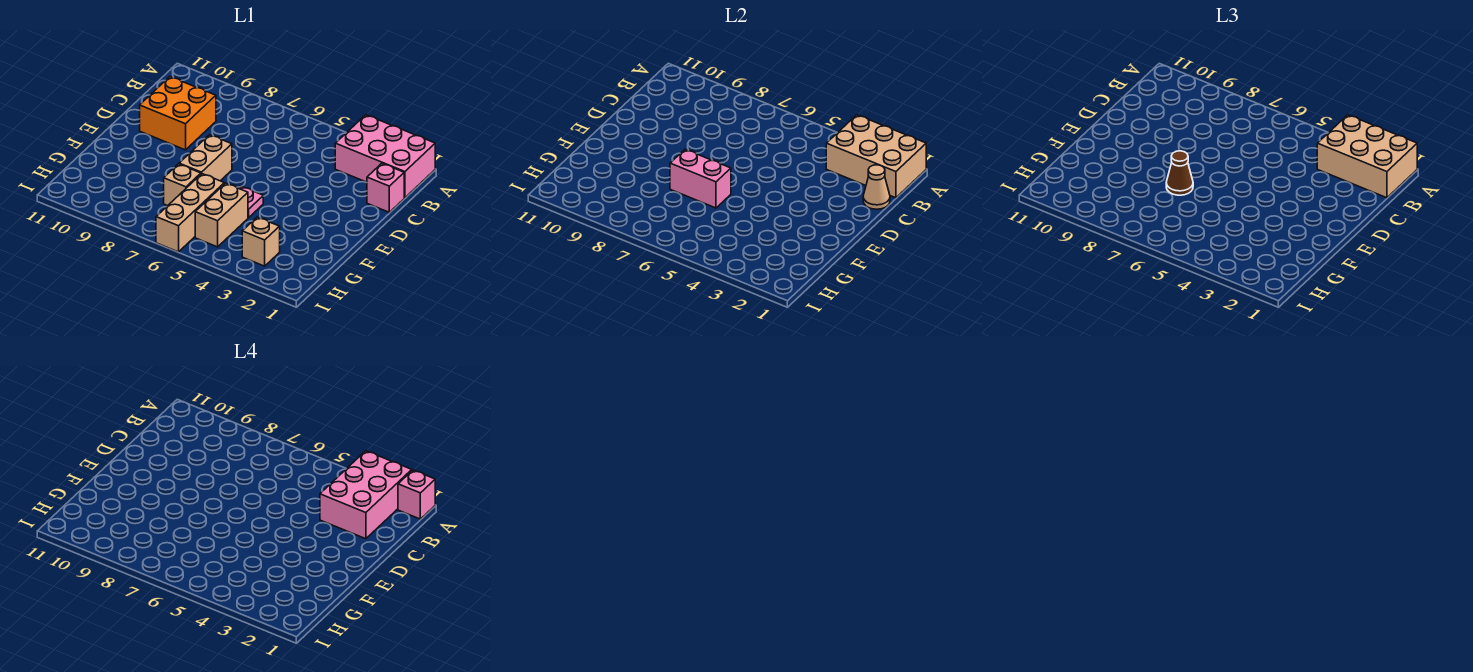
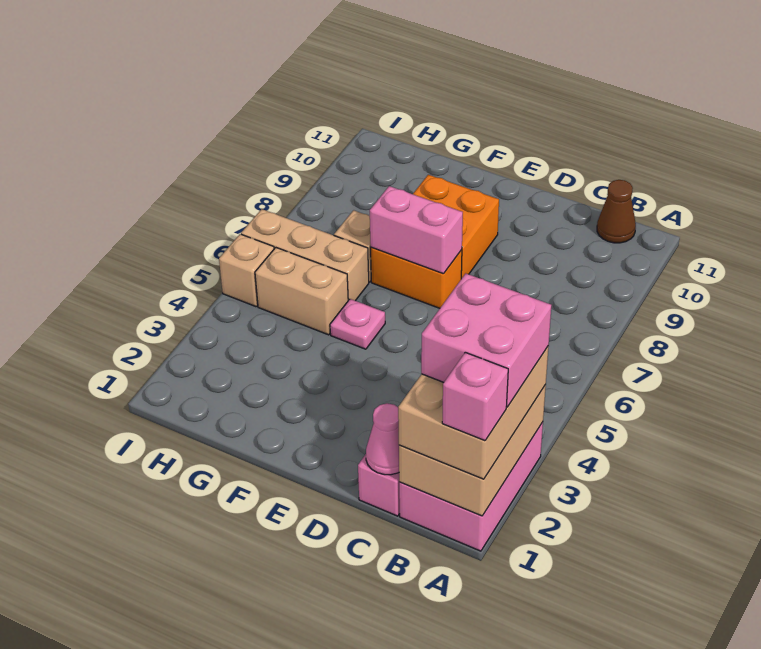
pink brick A2:C3 level 4 -> pink brick A2:B3 level 4
tan cone C1 level 2 -> pink cone C1 level 2
orange brick C9:D10 level 1 -> orange brick E8:F9 level 1
tan brick E7:F7 level 1 -> orange brick E7:F7 level 1
pink brick F6:F7 level 2 -> pink brick E7:F7 level 2
brown cone F7 level 3 -> brown cone B11 level 1
tan brick H3 level 1 -> tan brick I5 level 1

